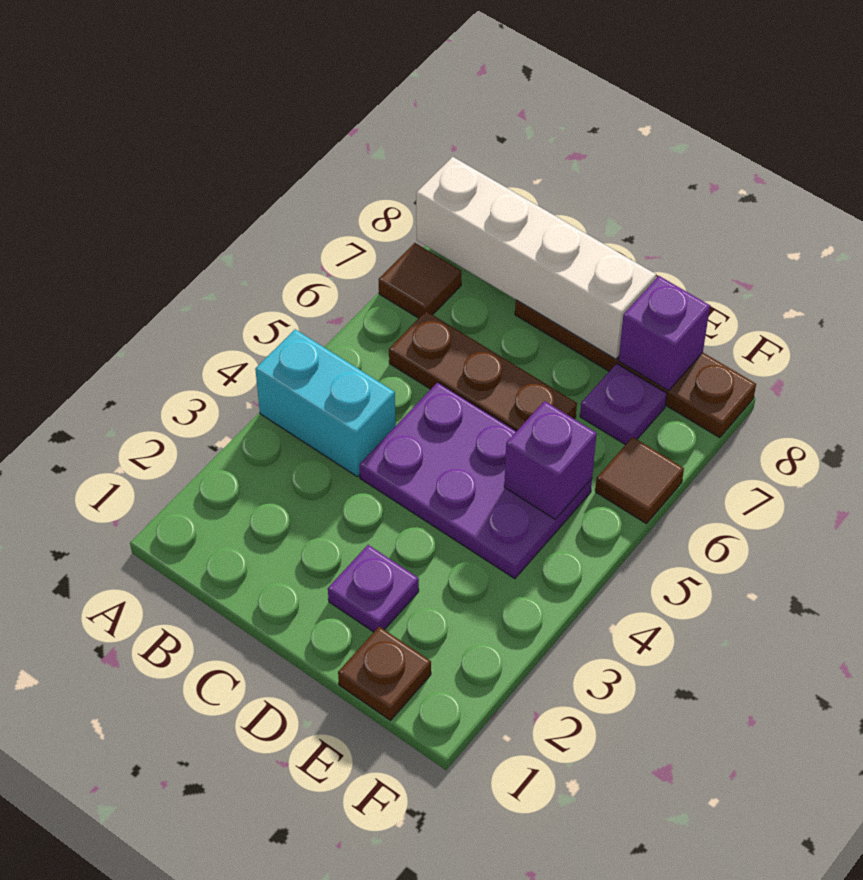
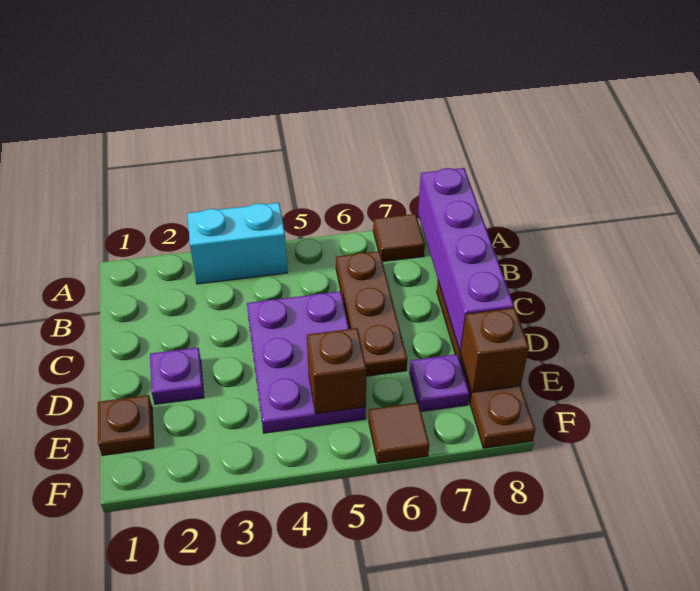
cyan brick A4:B4 level 1 -> cyan brick A3:A4 level 1
white brick A8:D8 level 2 -> purple brick A8:D8 level 2
purple brick E5 level 2 -> brown brick E5 level 2
purple brick E8 level 2 -> brown brick E8 level 2

